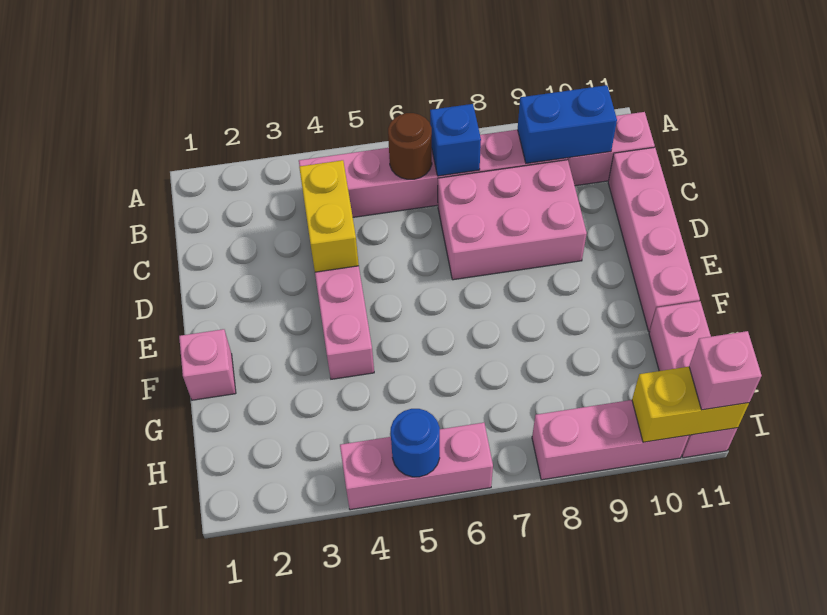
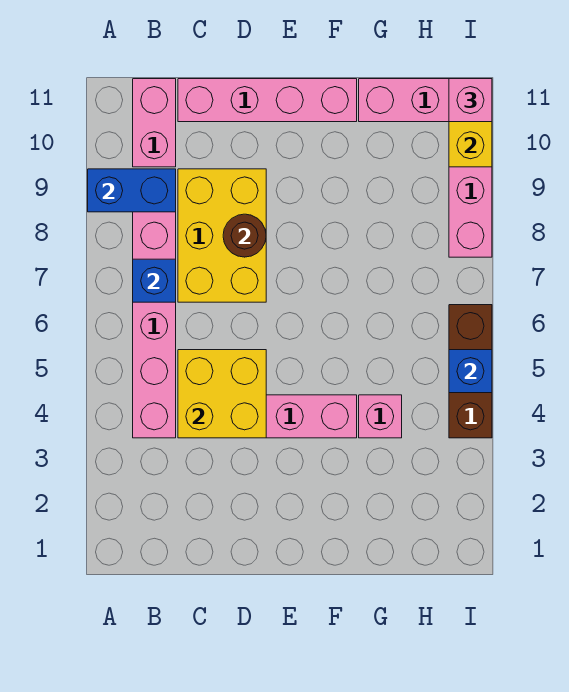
brown round brick B6 level 2 -> brown round brick D8 level 2
blue brick B9:B10 level 2 -> blue brick A9:B9 level 2
yellow brick C4:D4 level 2 -> yellow brick C4:D5 level 2
pink brick C7:D9 level 1 -> yellow brick C7:D9 level 1
pink brick F1 level 1 -> pink brick G4 level 1
pink brick I4:I6 level 1 -> brown brick I4:I6 level 1
blue round brick I5 level 2 -> blue brick I5 level 2

